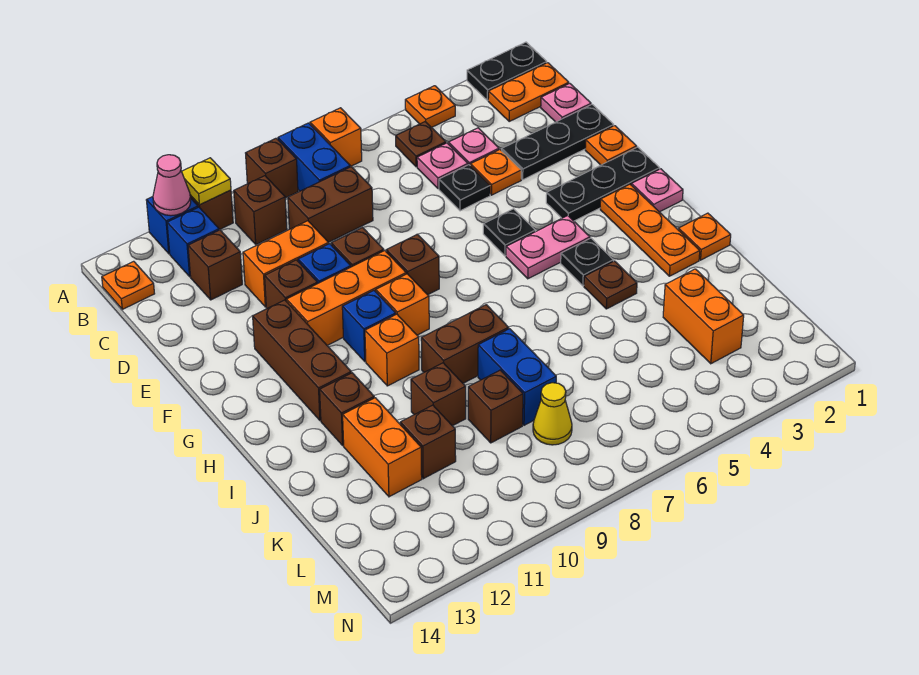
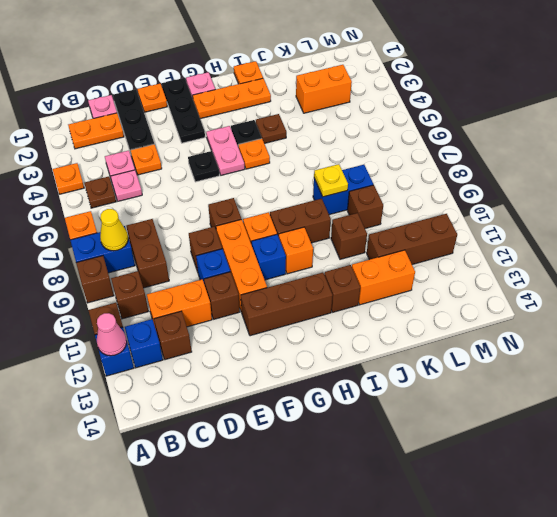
black plate A1:A2 level 1 -> none
yellow plate A11 level 2 -> yellow plate J8 level 2
orange plate B1:B2 level 1 -> orange plate B2:C2 level 1
orange plate B14 level 1 -> orange plate H5 level 1
black plate D5 level 1 -> none
orange brick D10:D11 level 1 -> orange brick C11:D11 level 1
brown brick I8:I9 level 1 -> brown brick H9:I9 level 1
brown brick K11 level 1 -> brown brick K11:M11 level 1
yellow cone L8 level 1 -> yellow cone B8 level 2

